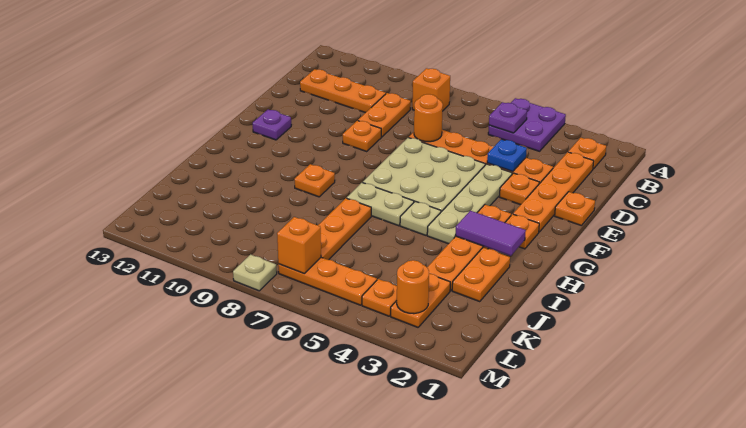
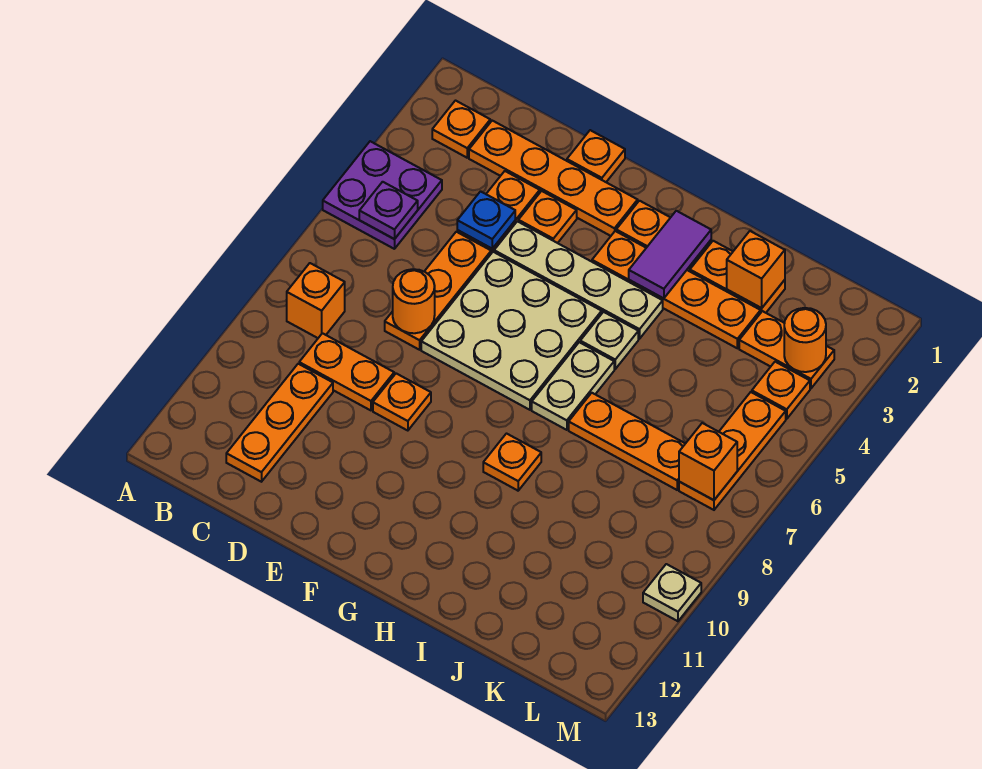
purple plate F12 level 1 -> none
none -> orange brick J2 level 2
tan plate M8 level 1 -> tan plate M10 level 1

